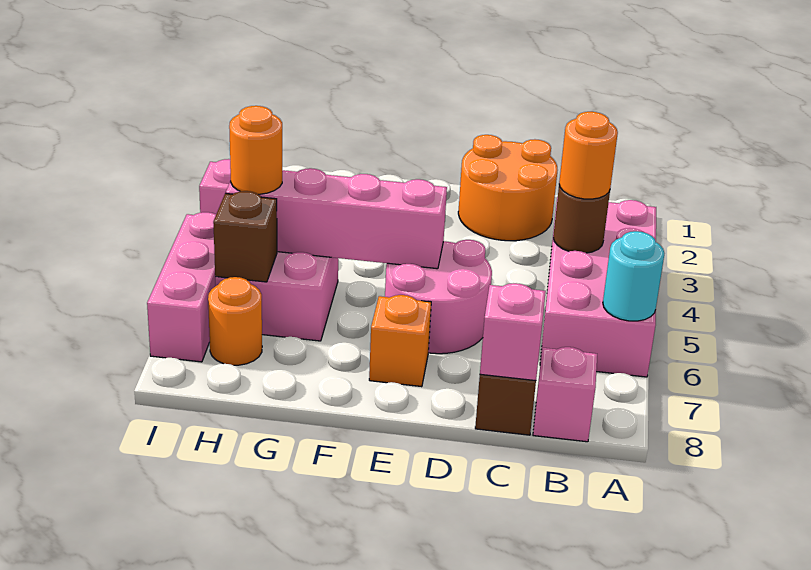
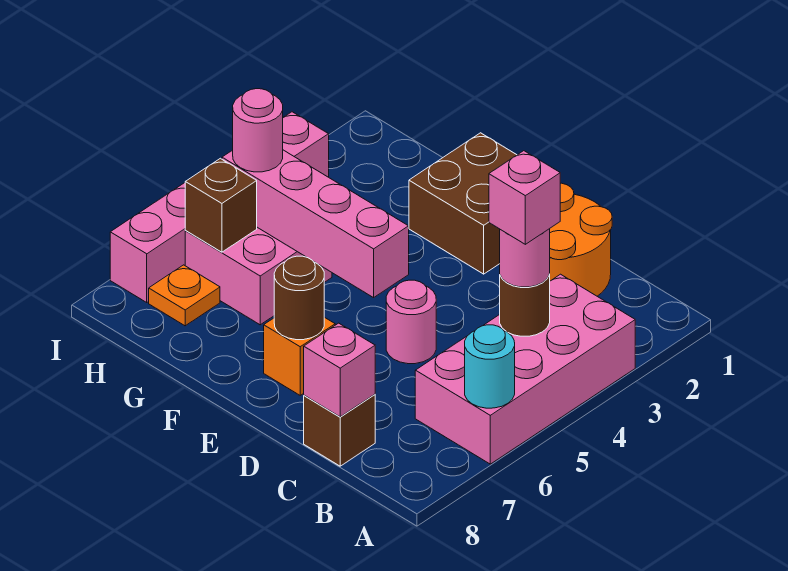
orange round brick B4 level 3 -> pink round brick B4 level 3
pink brick B8 level 1 -> pink brick B4 level 4
pink round brick D5:E6 level 1 -> pink round brick D5 level 1
none -> brown brick E1:F2 level 1
none -> brown round brick E7 level 2
orange round brick H5 level 3 -> pink round brick H5 level 3
orange round brick H7 level 1 -> orange plate H7 level 1

